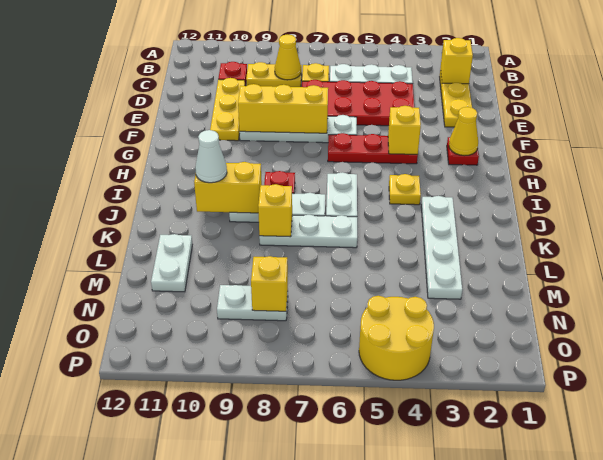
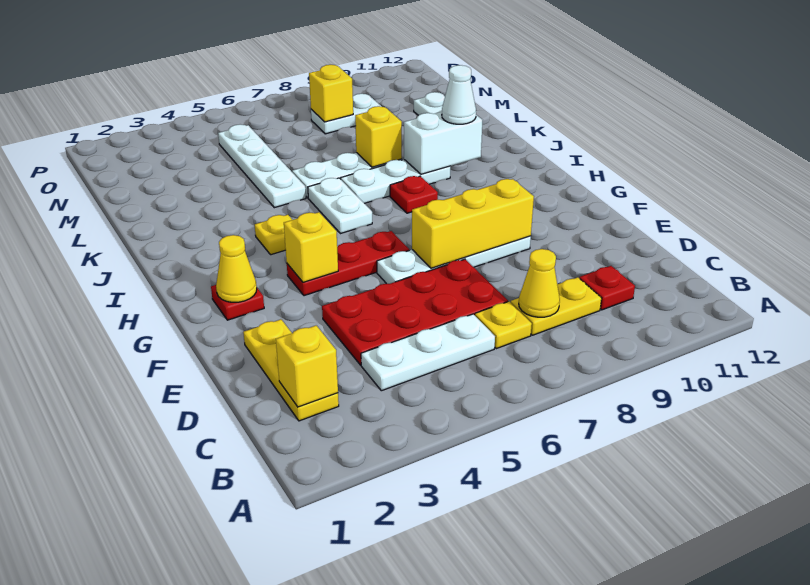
yellow plate D10:F10 level 1 -> none
white plate J3:M3 level 1 -> white plate K5:N5 level 1
yellow brick J9:J10 level 2 -> white brick J9:J10 level 2
yellow round brick O4:P5 level 1 -> none

